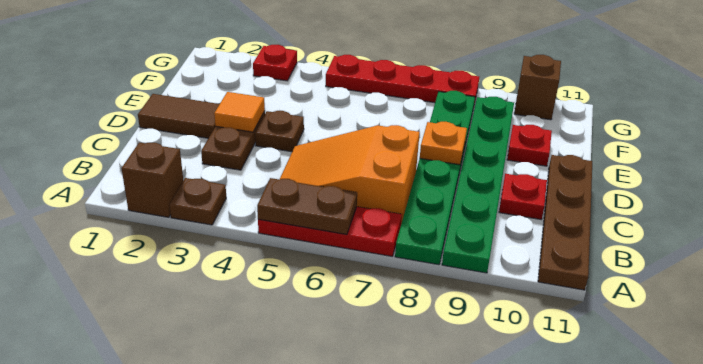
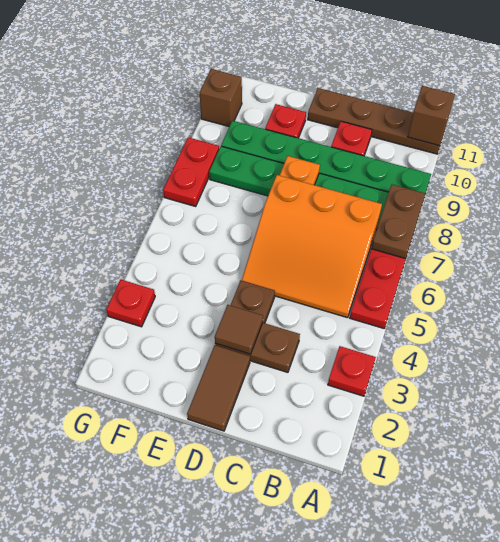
brown brick A2 level 1 -> brown brick A11 level 2
brown plate A3 level 1 -> red plate A3 level 1
brown plate A5:A6 level 2 -> brown plate A7:A8 level 2
orange slope B5:C7 level 1 top 7 -> orange slope B5:D7 level 1 top 7
orange tile D3 level 2 -> brown tile D3 level 2
red plate G5:G8 level 1 -> red plate G7:G8 level 1

